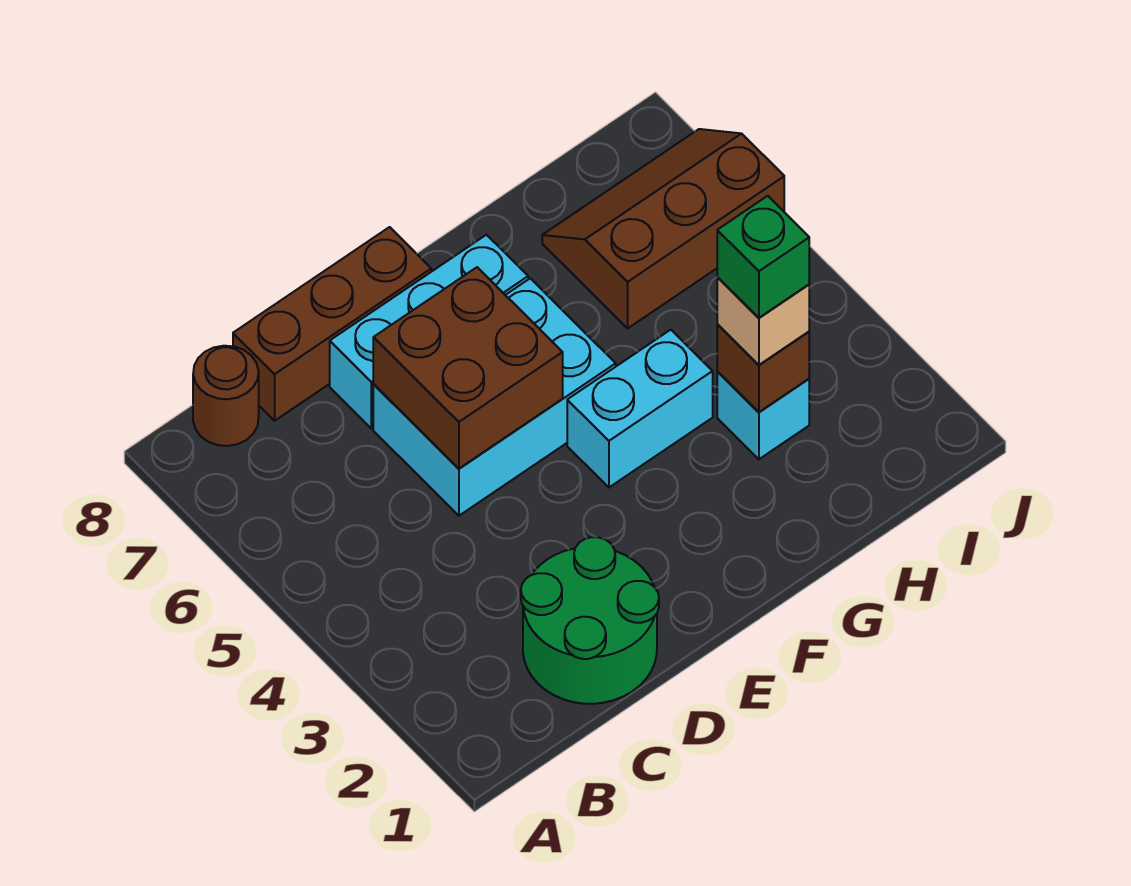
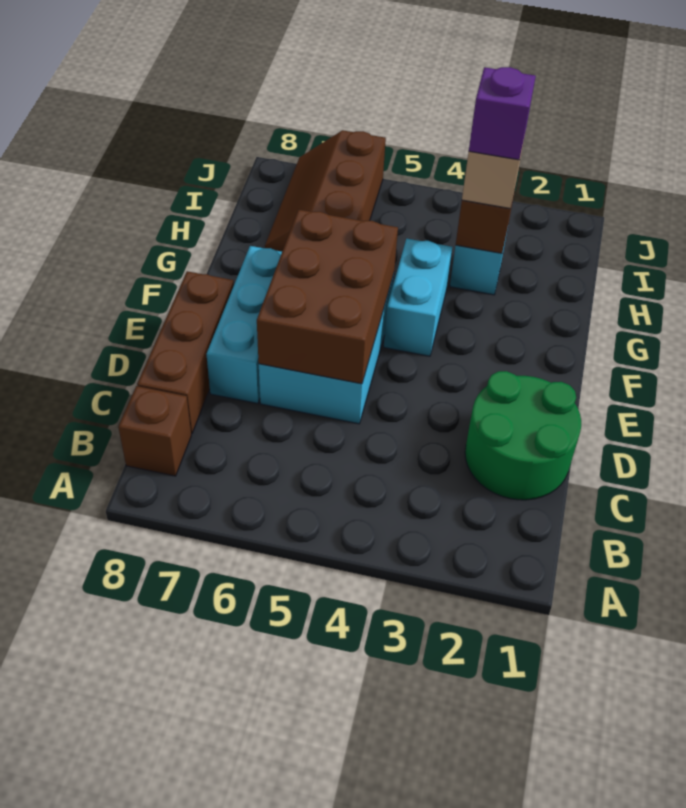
brown round brick B8 level 1 -> brown brick B8 level 1
brown brick D5:E6 level 2 -> brown brick D5:F6 level 2
green brick H3 level 4 -> purple brick H3 level 4

